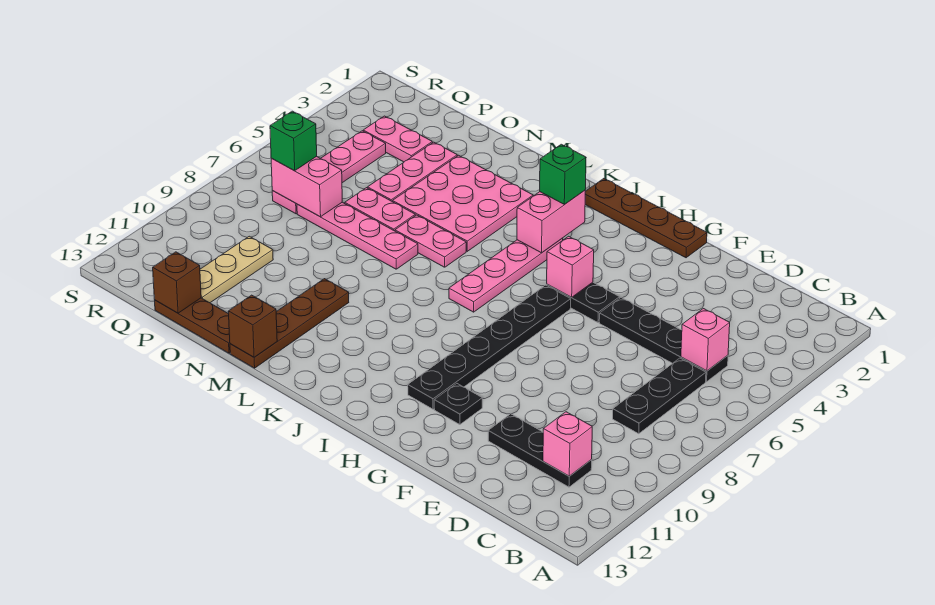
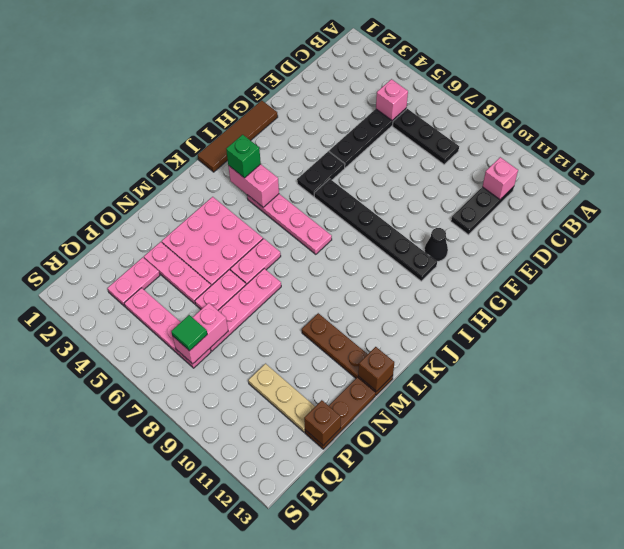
brown plate G1:J1 level 1 -> brown tile G1:J1 level 1
black plate G11 level 1 -> black cone G11 level 1
pink brick H5 level 2 -> none
green brick Q7 level 3 -> green tile Q7 level 3

